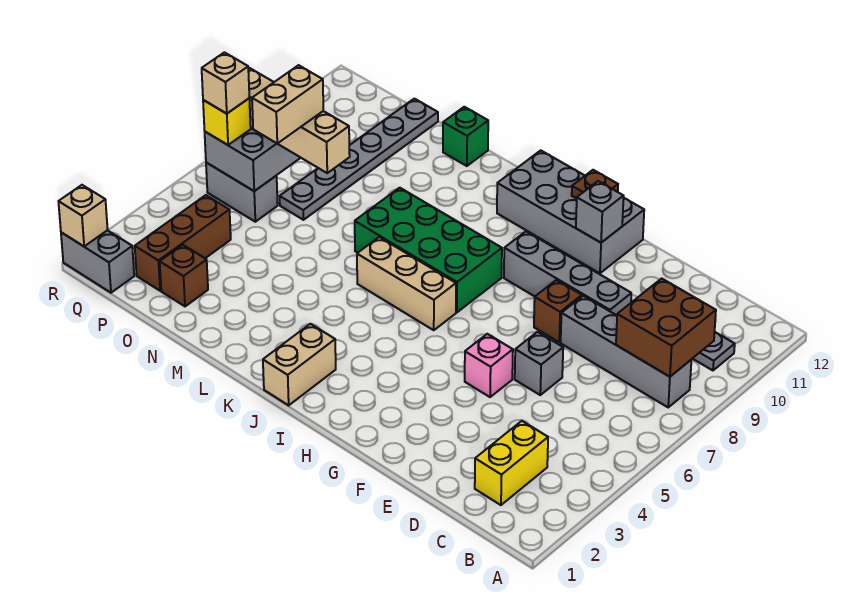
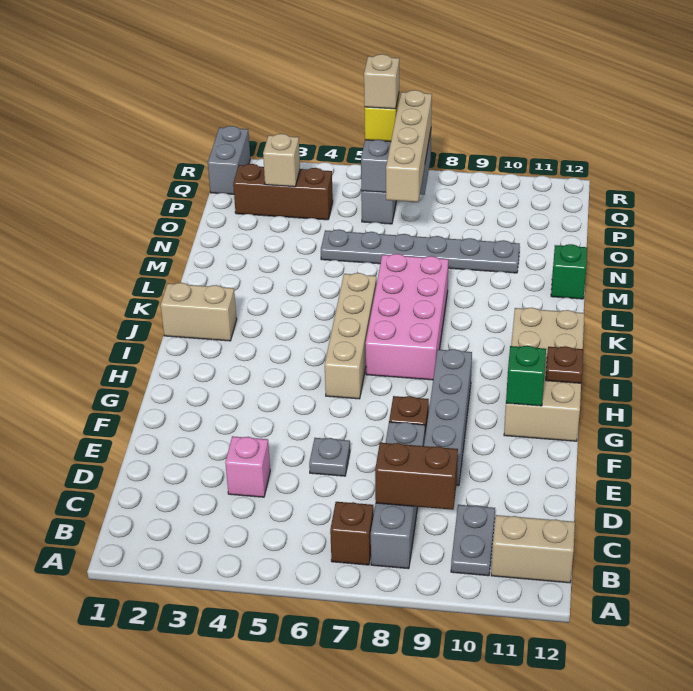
brown brick B8:C9 level 2 -> brown brick C8:C9 level 2
yellow brick C2:C3 level 1 -> none
grey brick E6 level 1 -> grey plate E6 level 1
pink brick F5 level 1 -> pink brick D4 level 1
grey brick G11:J12 level 1 -> tan brick G11:J12 level 1
grey brick G11 level 2 -> green brick G11 level 2
tan brick I6:K6 level 1 -> tan brick H6:K6 level 1
green brick I7:L8 level 1 -> pink brick I7:L8 level 1
brown brick O2 level 1 -> brown brick B7 level 1
tan brick O6:O7 level 4 -> tan brick B11:B12 level 1
grey plate O7:O12 level 1 -> grey plate N5:N10 level 1
tan brick R1 level 2 -> tan brick P3 level 2

